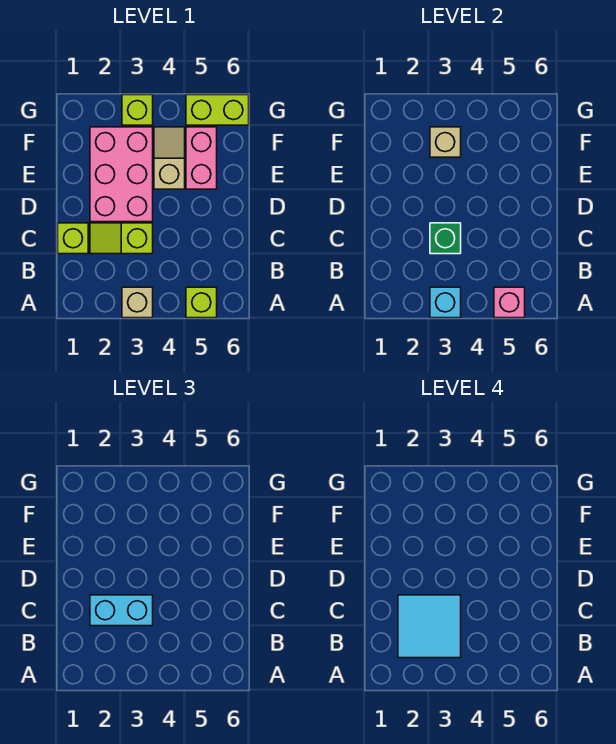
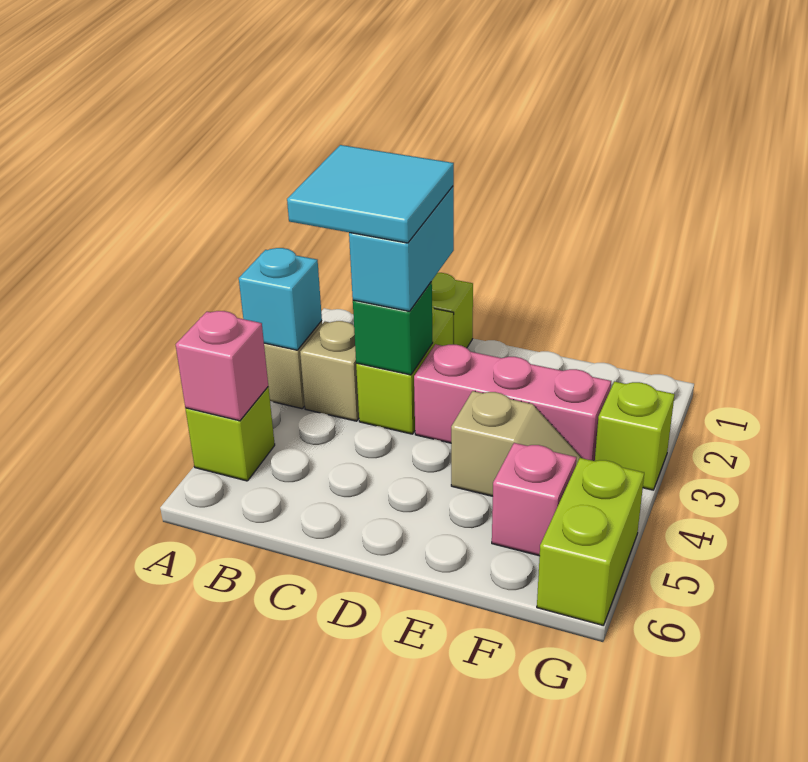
lime slope C2:C3 level 1 top 3 -> lime brick C2:C3 level 1
pink brick D2:F3 level 1 -> pink brick D3:F3 level 1
pink brick E5:F5 level 1 -> pink brick F5 level 1
tan brick F3 level 2 -> tan brick B3 level 1

